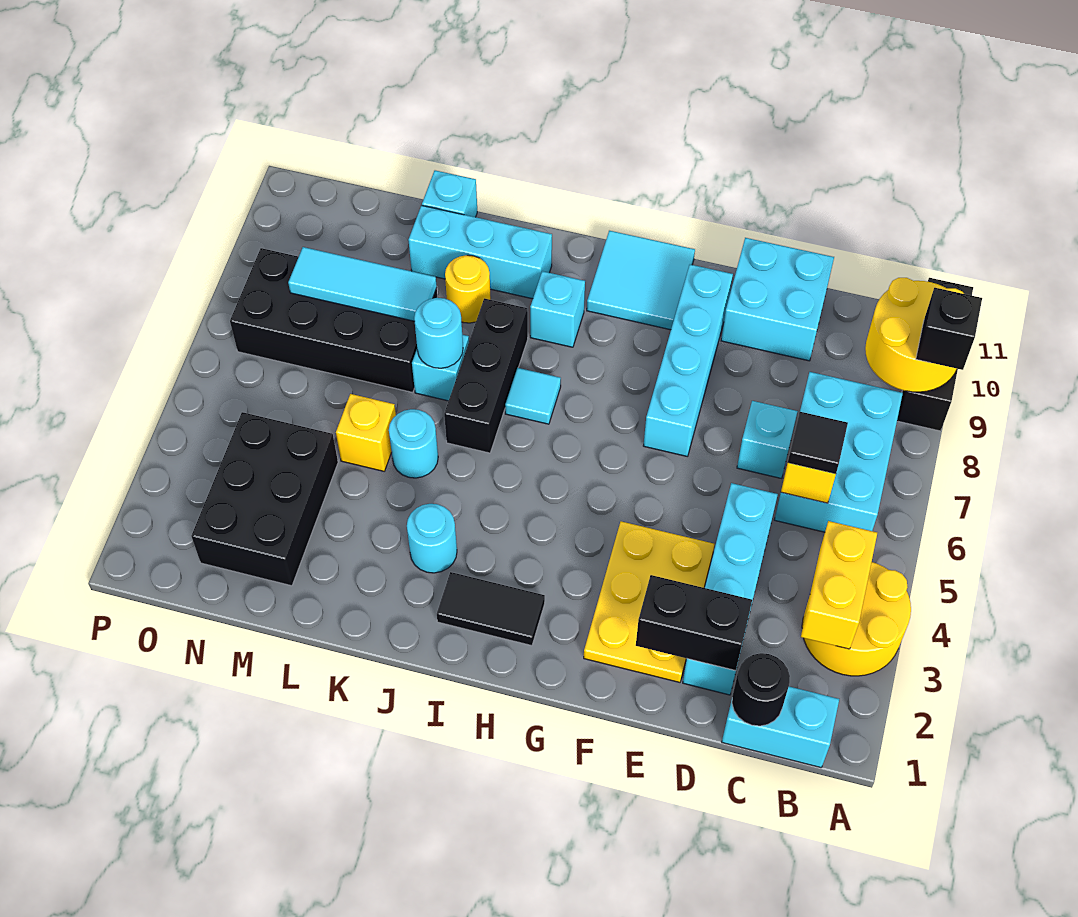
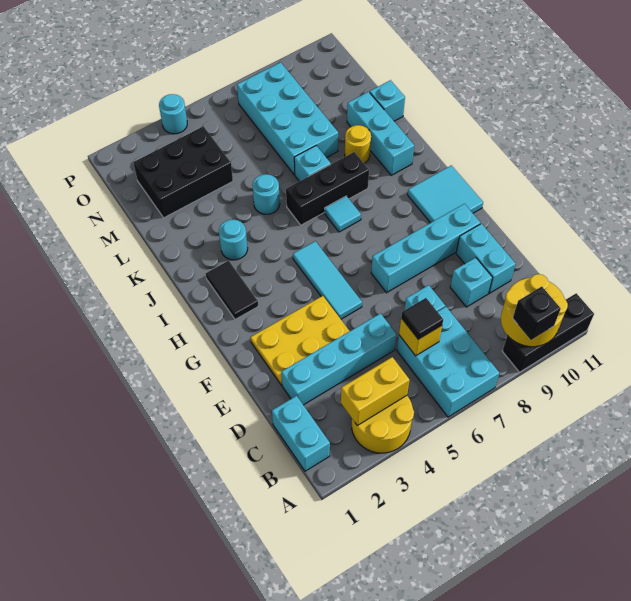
cyan brick B6:C8 level 1 -> cyan brick A6:C7 level 1
black round brick C1 level 2 -> none
black brick D2:E2 level 2 -> none
cyan brick D10:E11 level 1 -> cyan brick D10:E10 level 1
cyan brick I9 level 1 -> cyan brick D9 level 1
cyan round brick K7 level 2 -> cyan round brick P4 level 1
yellow brick L5 level 1 -> none
black brick L7:O8 level 1 -> cyan brick L7:O8 level 1
cyan tile L8:N8 level 2 -> cyan tile F5:H5 level 1

